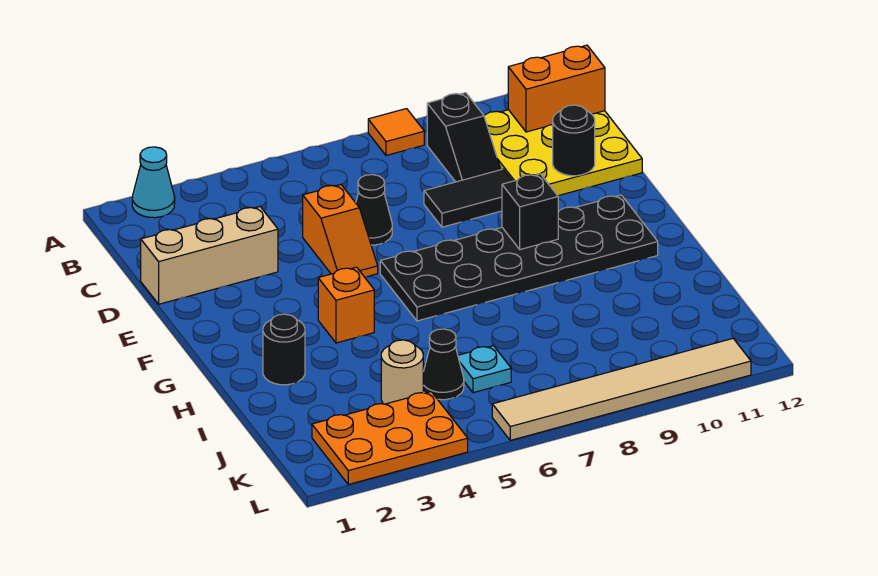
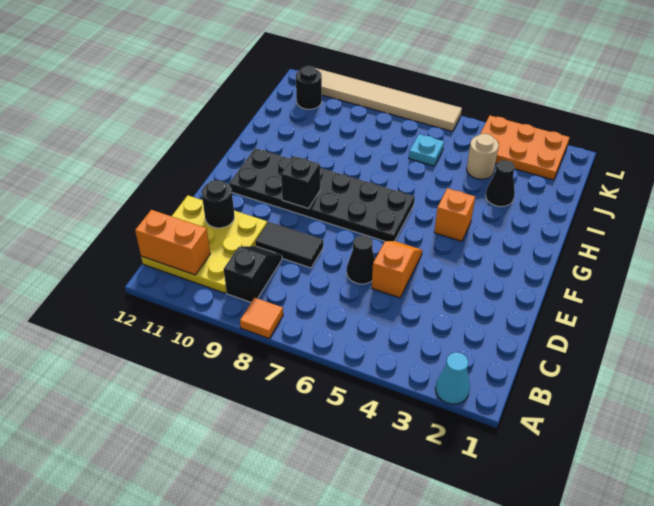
tan brick D1:D3 level 1 -> none
black round brick H2 level 1 -> black round brick K11 level 1
black cone J5 level 1 -> black cone I3 level 1

